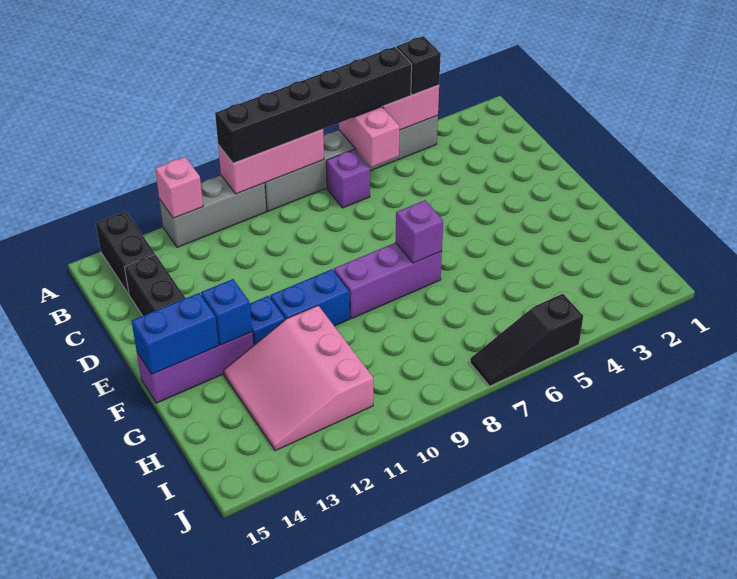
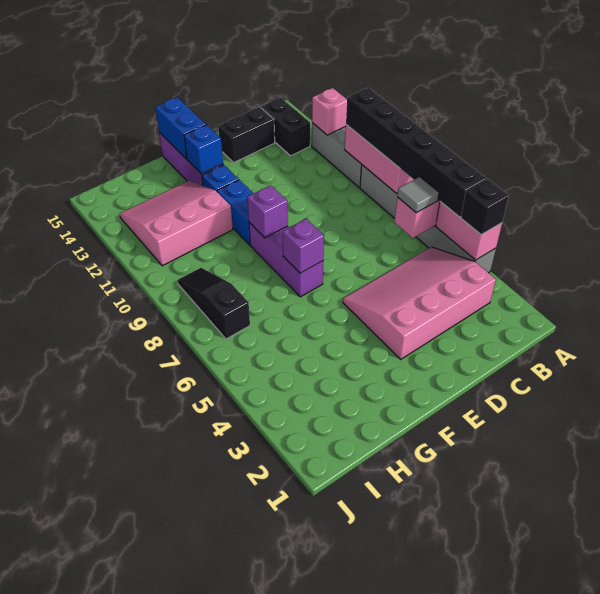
black brick A14:B14 level 1 -> black brick B13:B14 level 1
none -> pink slope B3:E5 level 1 top 3
none -> grey tile B6 level 3
purple brick B7 level 1 -> purple brick F9 level 2
black slope J5:J7 level 1 top 5 -> black slope I7:I9 level 1 top 7

